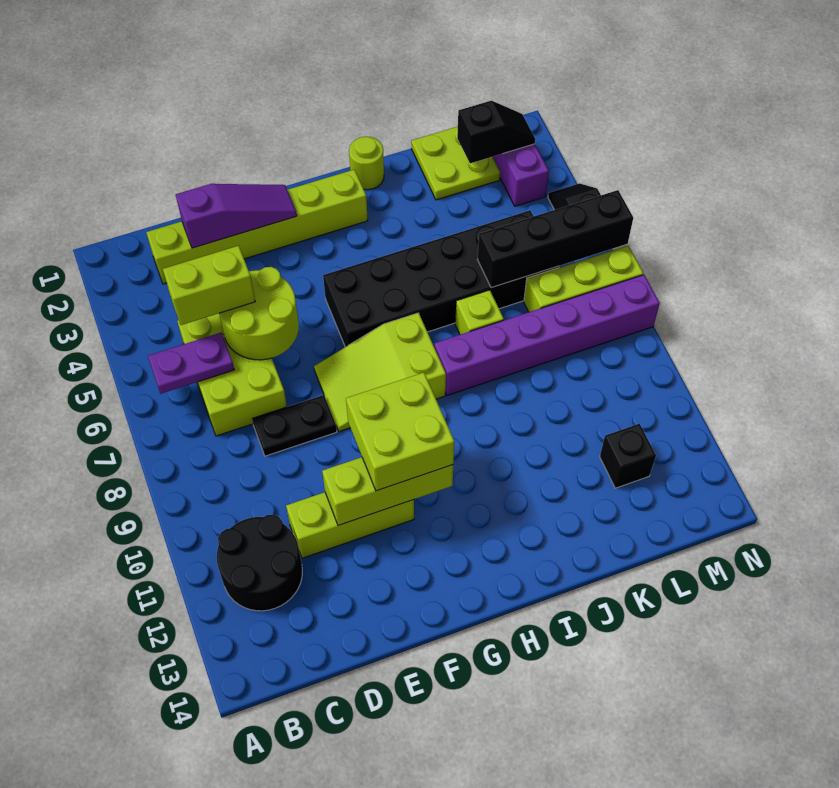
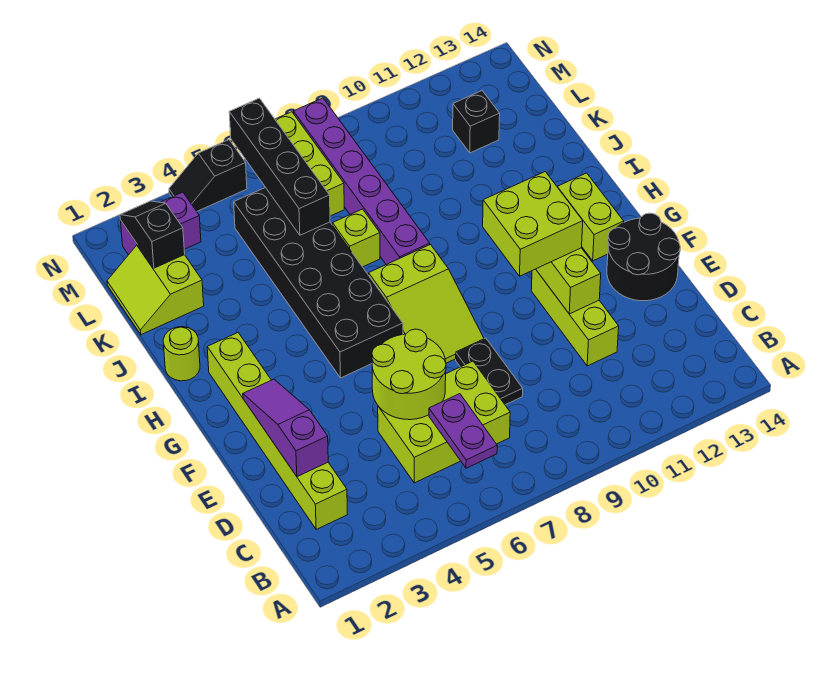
black round brick B11:C12 level 1 -> black round brick E13:F14 level 1
lime brick C5:D5 level 3 -> lime brick G13:H13 level 1
lime plate K1:L2 level 1 -> lime slope K1:L2 level 1 top 2

